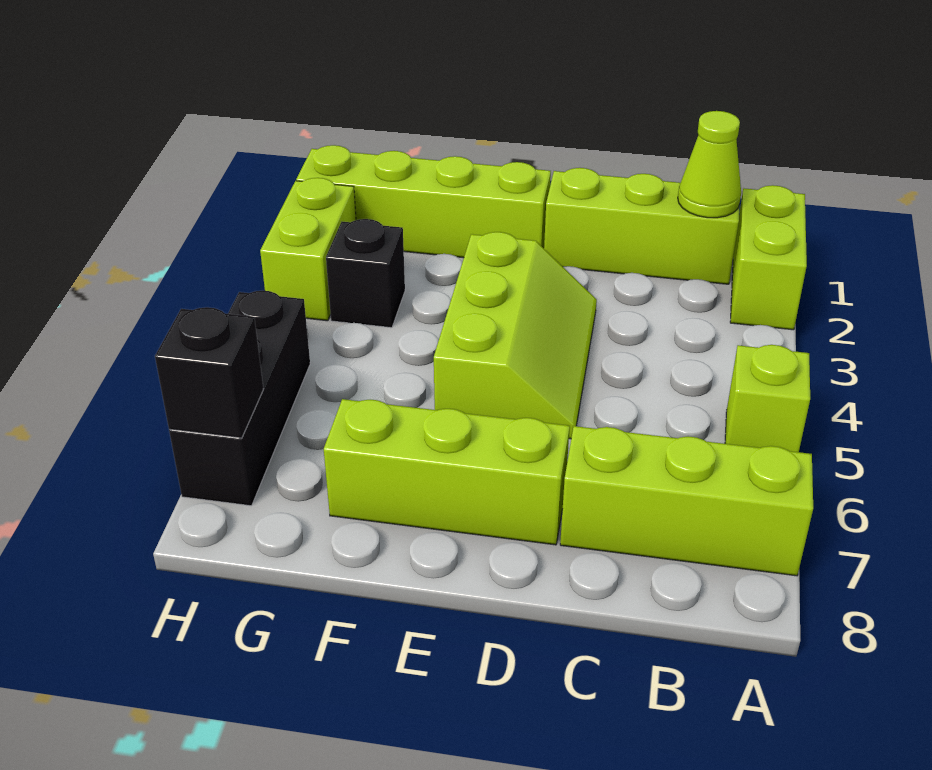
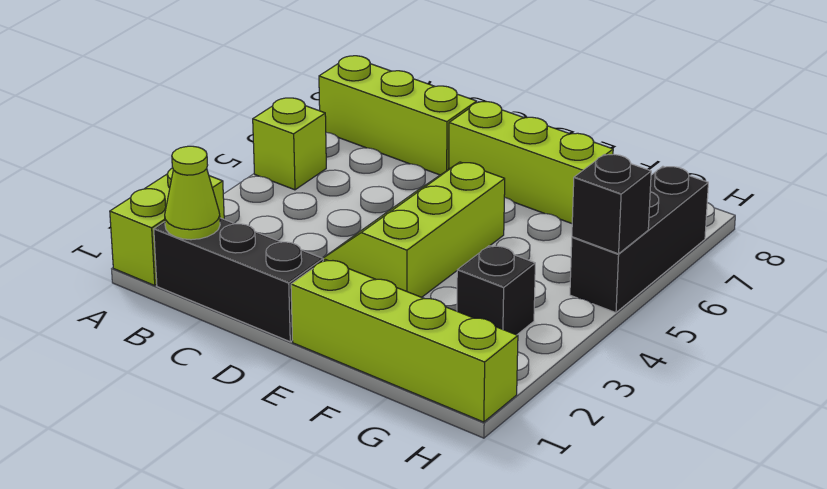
lime brick B1:D1 level 1 -> black brick B1:D1 level 1
lime brick H2:H3 level 1 -> none
black brick H7 level 2 -> black brick H5 level 2

